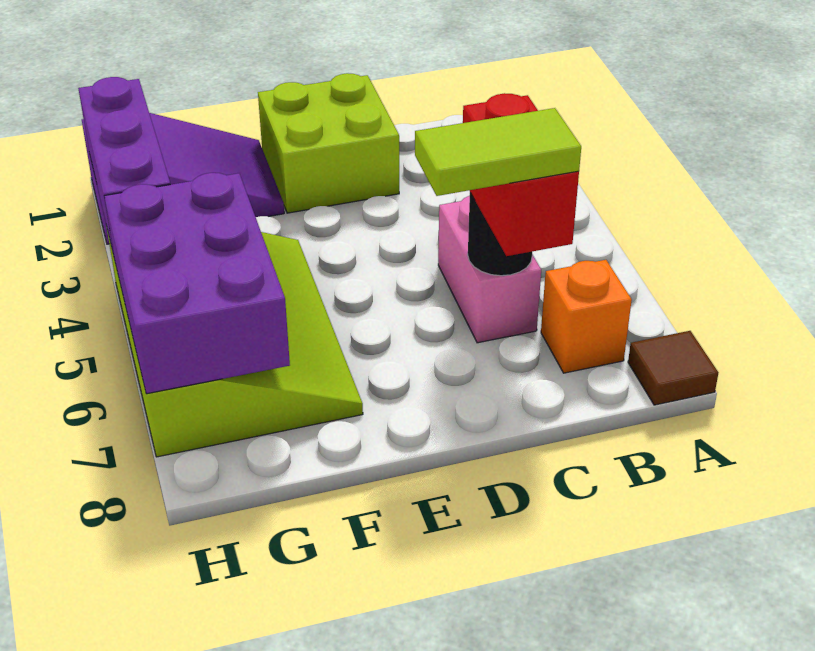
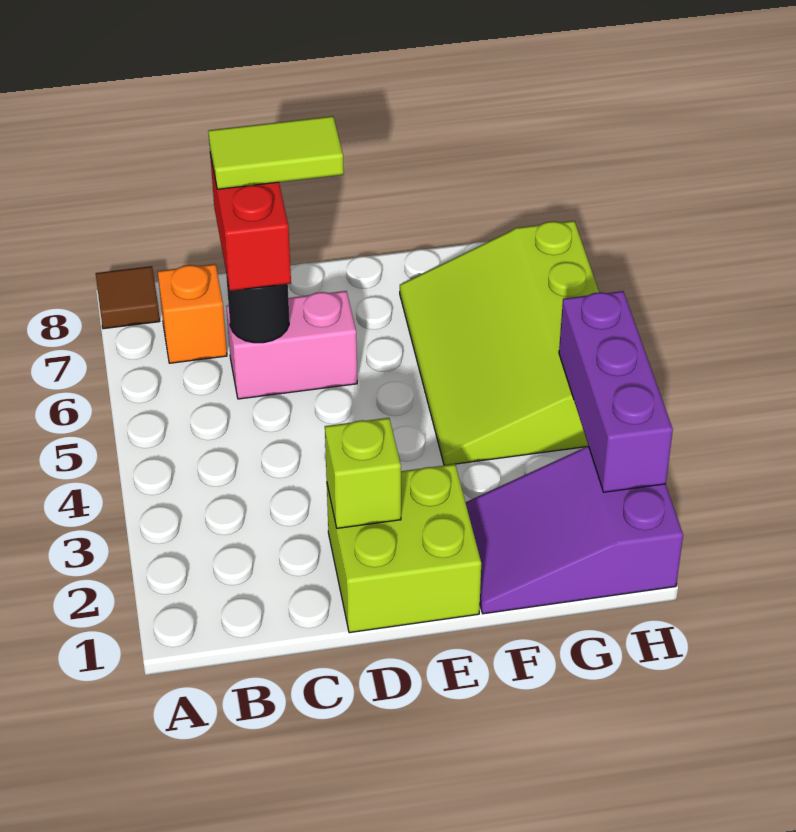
pink brick C5:C6 level 1 -> pink brick C6:D6 level 1
none -> lime brick D2 level 2
purple brick G5:H7 level 2 -> none

